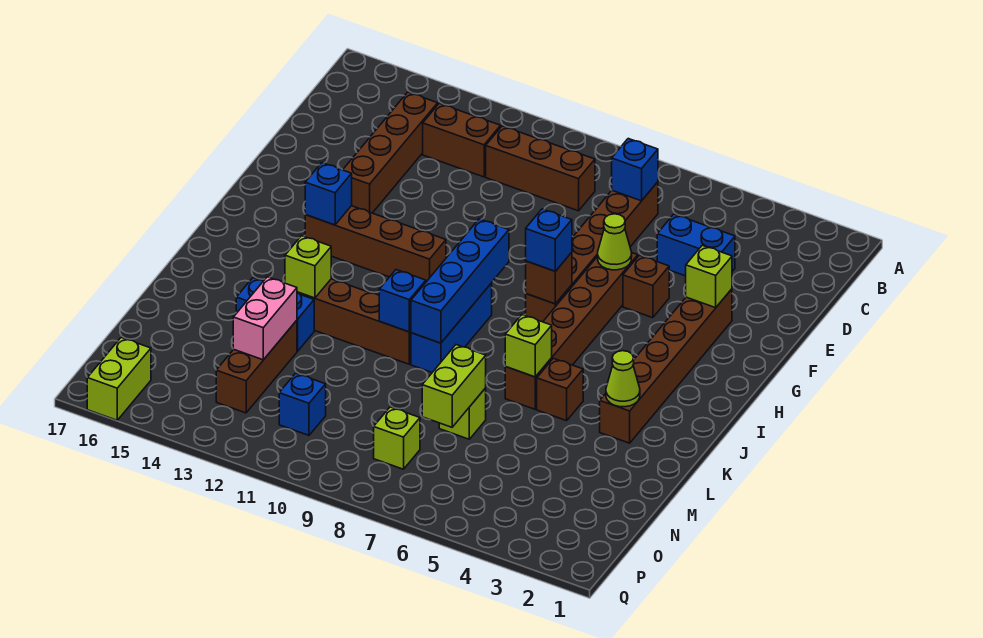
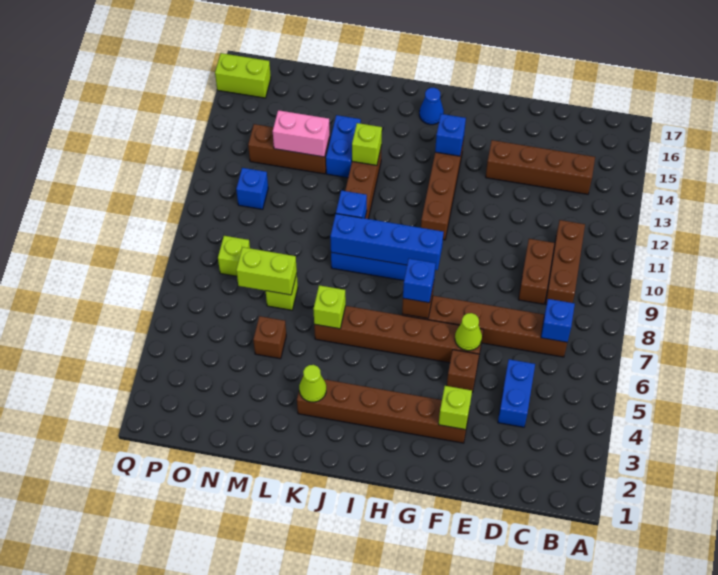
brown brick C12:C13 level 1 -> brown brick D9:D10 level 1
none -> blue cone I16 level 1
brown brick K5 level 1 -> brown brick M5 level 1

